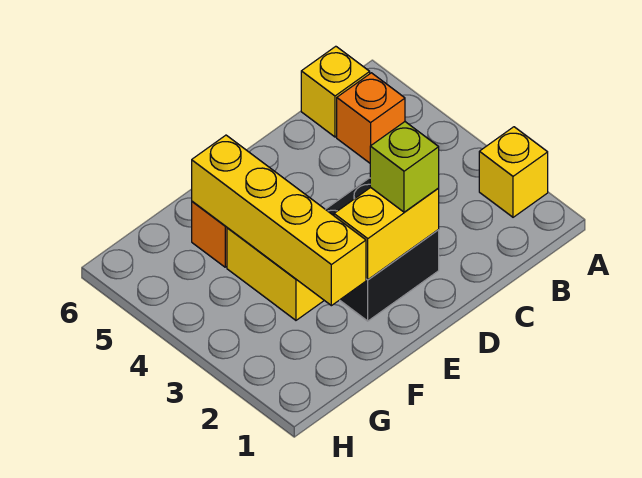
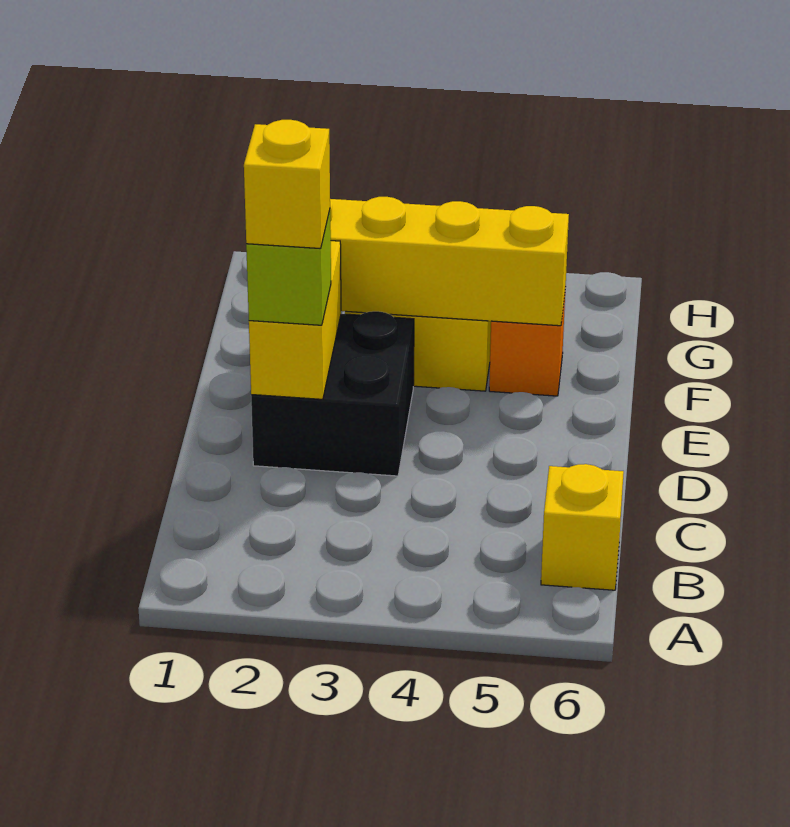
yellow brick A2 level 1 -> yellow brick D2 level 4
orange brick B5 level 1 -> none

